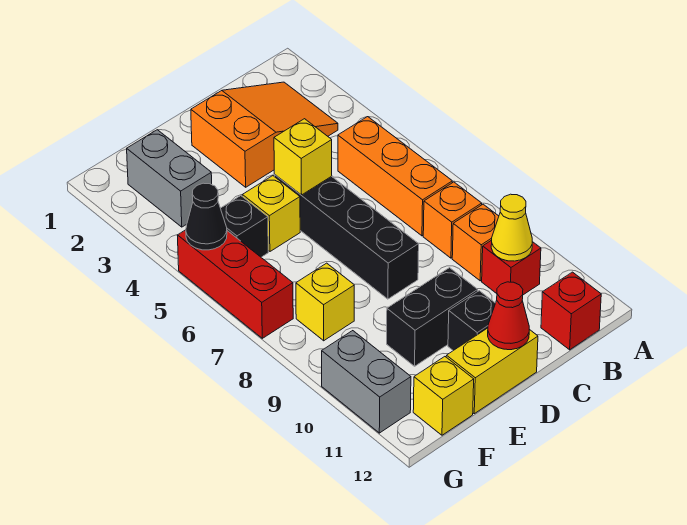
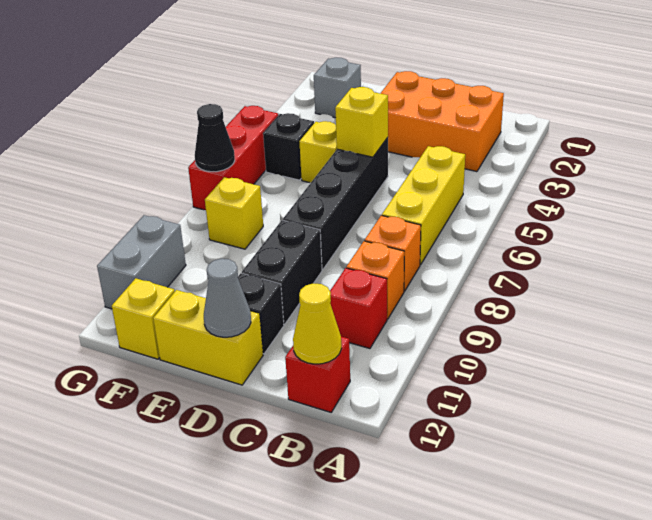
orange slope B2:D3 level 1 top D -> orange brick B2:D3 level 1
orange brick B5:B7 level 1 -> yellow brick B5:B7 level 1
yellow cone B10 level 2 -> yellow cone B12 level 2
black brick D10:E10 level 1 -> black brick D9:D10 level 1
red cone D12 level 2 -> grey cone D12 level 2
grey brick F2:F3 level 1 -> grey brick F2 level 1
black cone G5 level 2 -> black cone G7 level 2

